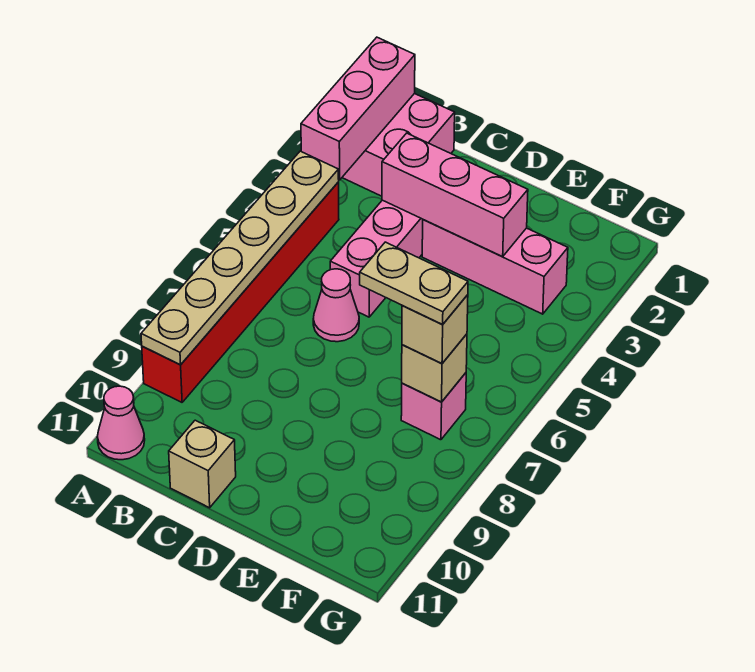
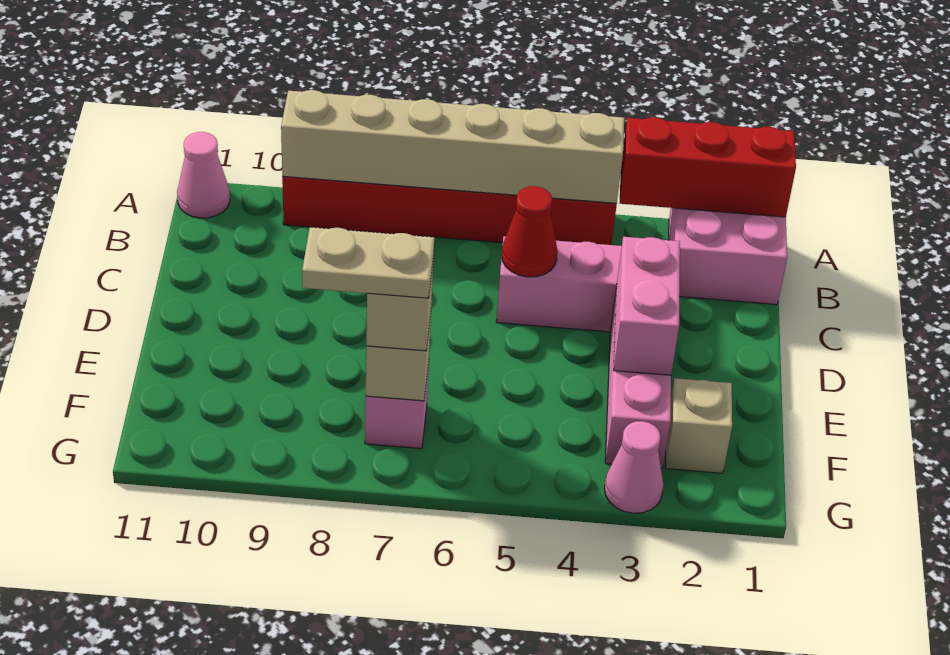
pink brick A1:A3 level 2 -> red brick A1:A3 level 2
tan plate A4:A9 level 2 -> tan brick A4:A9 level 2
pink brick C3:E3 level 2 -> pink brick D3:E3 level 2
none -> red cone C5 level 2
pink cone C6 level 1 -> pink cone G3 level 1
tan brick C11 level 1 -> tan brick F2 level 1
tan plate E7:F7 level 4 -> tan plate F7:F8 level 4

